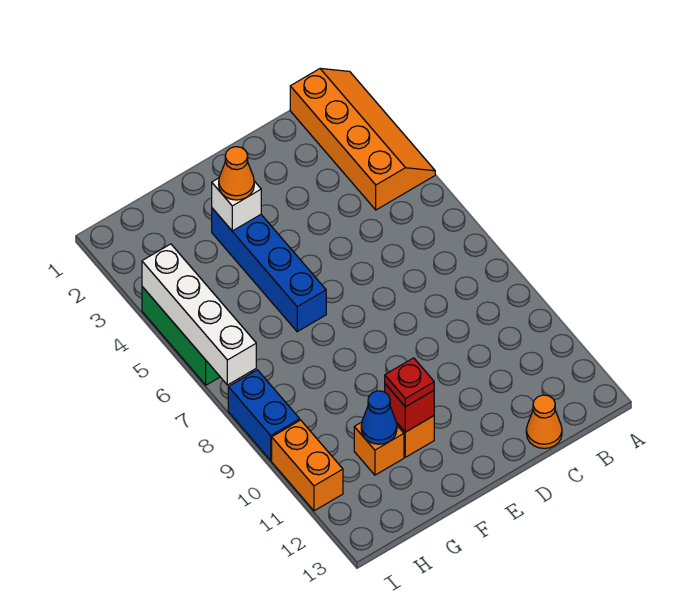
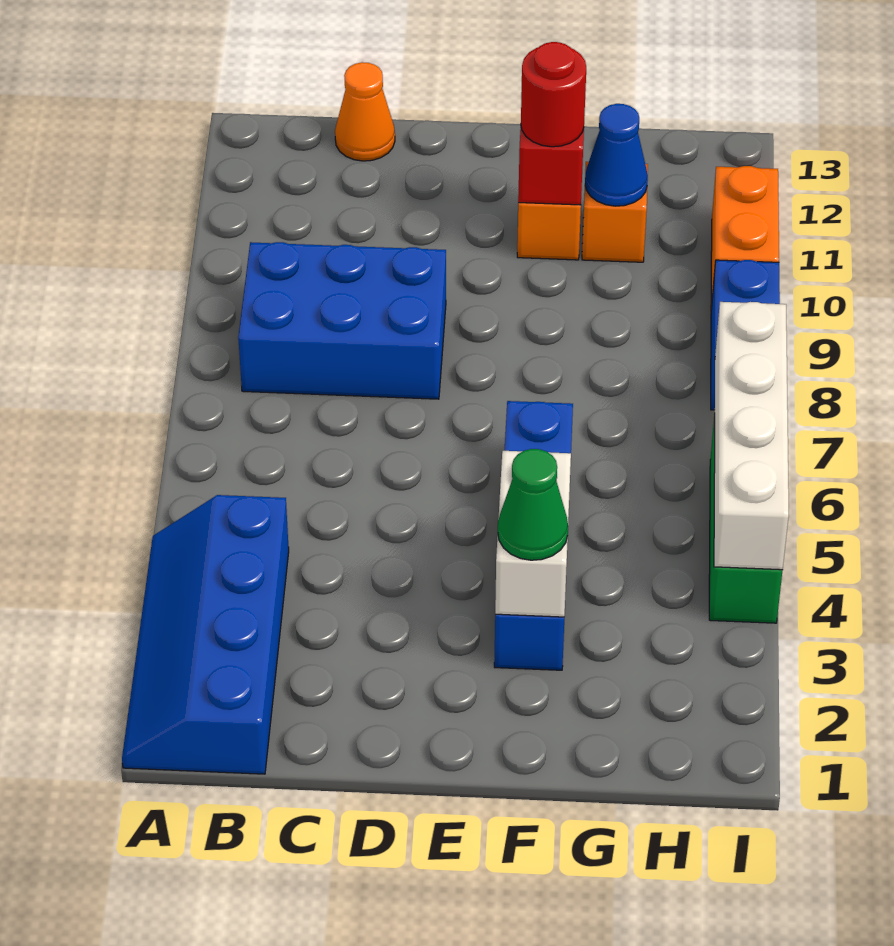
orange slope A1:B4 level 1 top B -> blue slope A1:B4 level 1 top B
none -> blue brick B8:D9 level 1
white brick F3 level 2 -> white brick F3:F4 level 2
orange cone F3 level 3 -> green cone F3 level 3
red plate F11 level 3 -> red round brick F11 level 3

